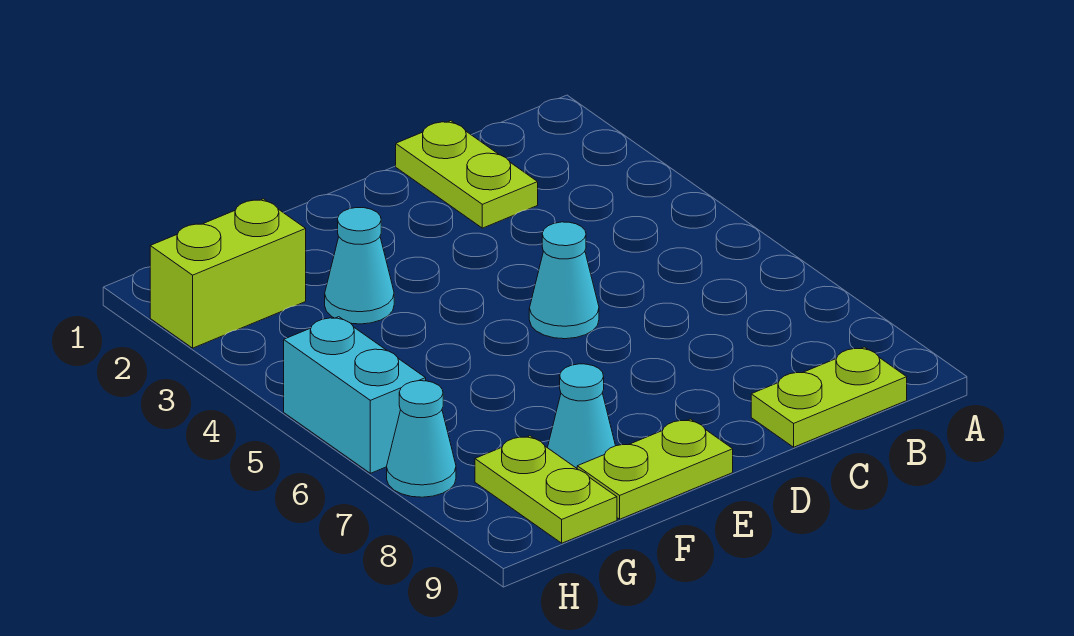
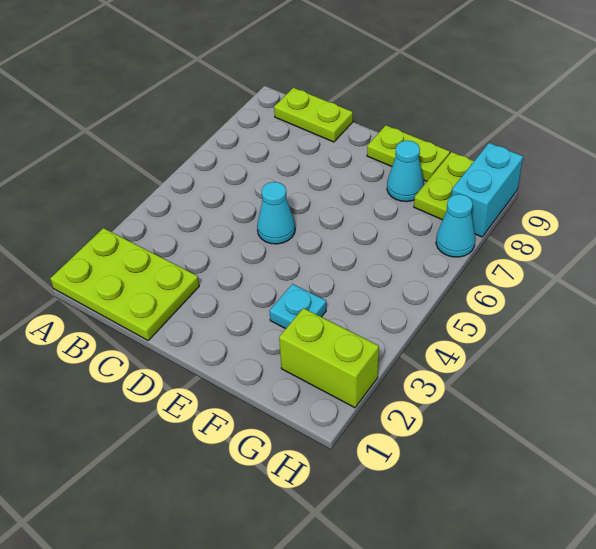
lime plate C1:C2 level 1 -> lime plate A1:C2 level 1
cyan cone F3 level 1 -> cyan plate F3 level 1
cyan brick H5:H6 level 1 -> cyan brick H8:H9 level 1

